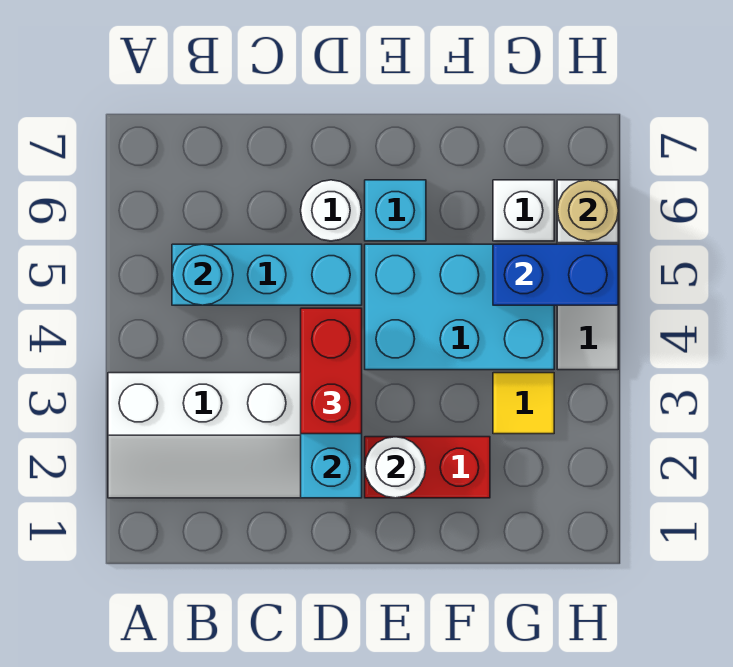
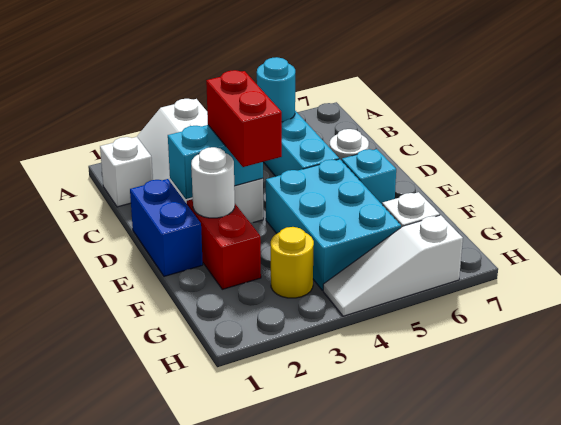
none -> white brick B1 level 1
red brick D3:D4 level 3 -> red brick D3:E3 level 3
yellow tile G3 level 1 -> yellow round brick G3 level 1
blue brick G5:H5 level 2 -> blue brick D1:E1 level 1
tan round brick H6 level 2 -> none

